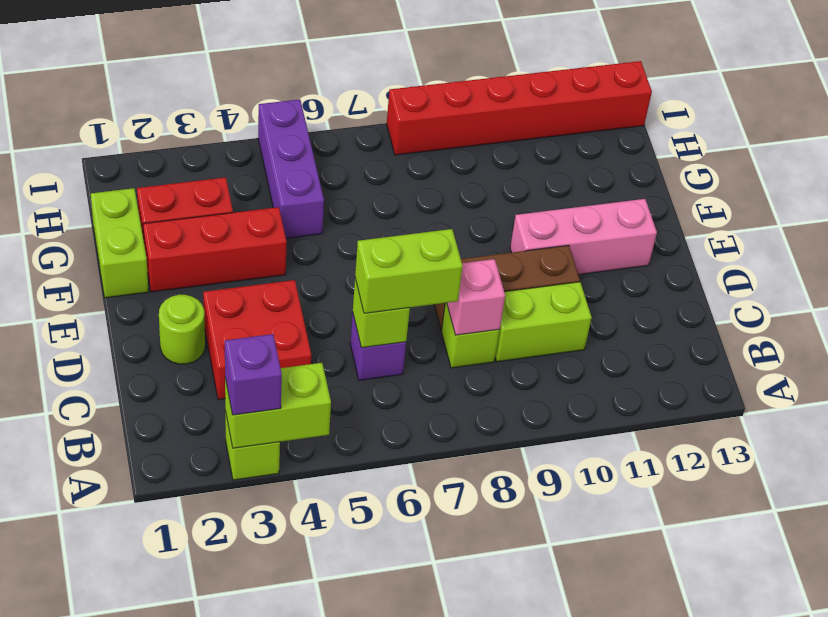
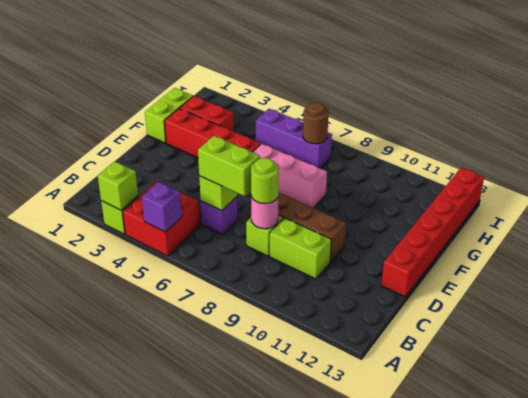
lime brick A3:A4 level 2 -> lime brick A3 level 2
purple brick A3 level 3 -> purple brick A5 level 2
red brick C3:D4 level 1 -> red brick A4:B5 level 1
pink brick C8 level 2 -> pink round brick C8 level 2
lime round brick D2 level 1 -> lime round brick C8 level 3
pink brick E10:E12 level 1 -> pink brick F6:F8 level 1
red brick F2:F4 level 1 -> red brick F2:F5 level 1
purple brick G5:I5 level 1 -> purple brick H5:H7 level 1
none -> brown round brick H7 level 2
red brick I8:I13 level 1 -> red brick D13:I13 level 1

